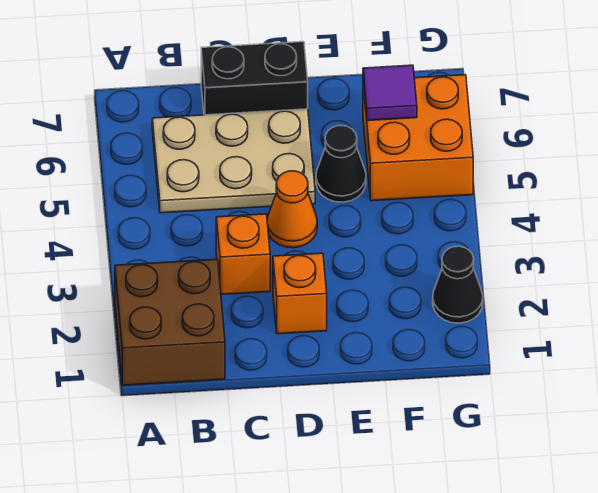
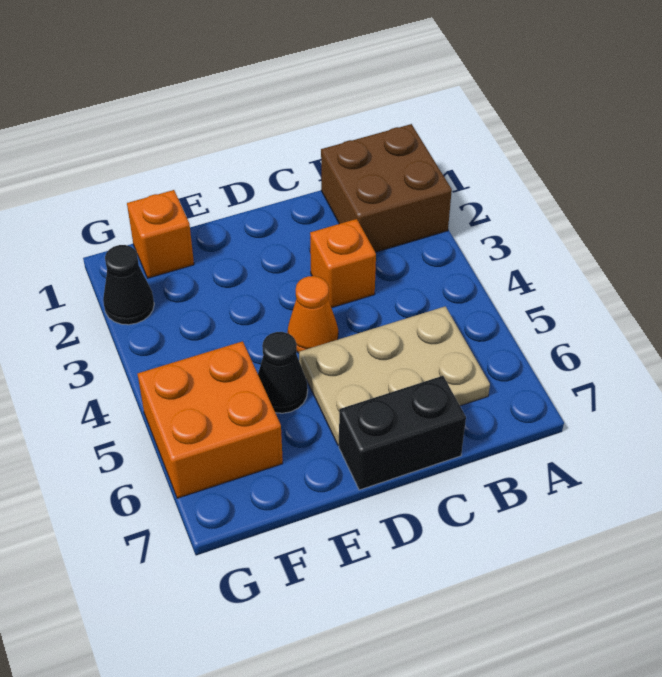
orange brick D2 level 1 -> orange brick F1 level 1
purple tile F6 level 2 -> none

